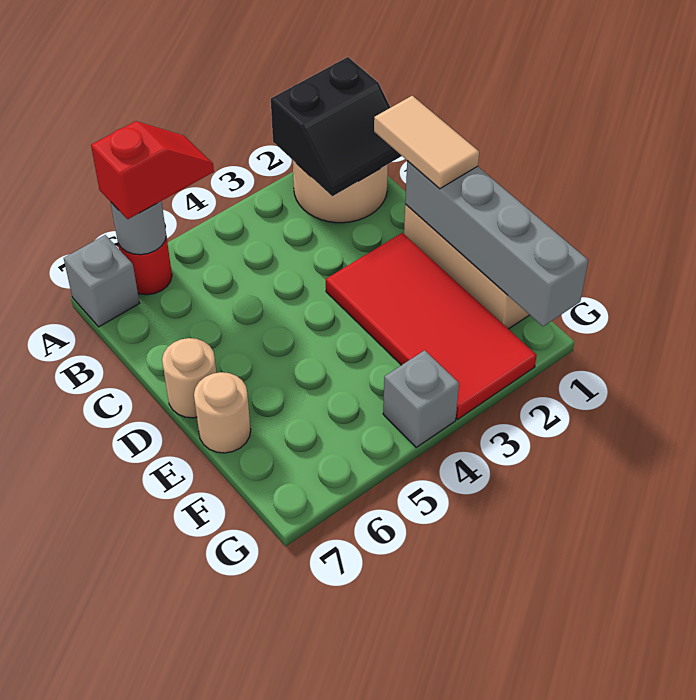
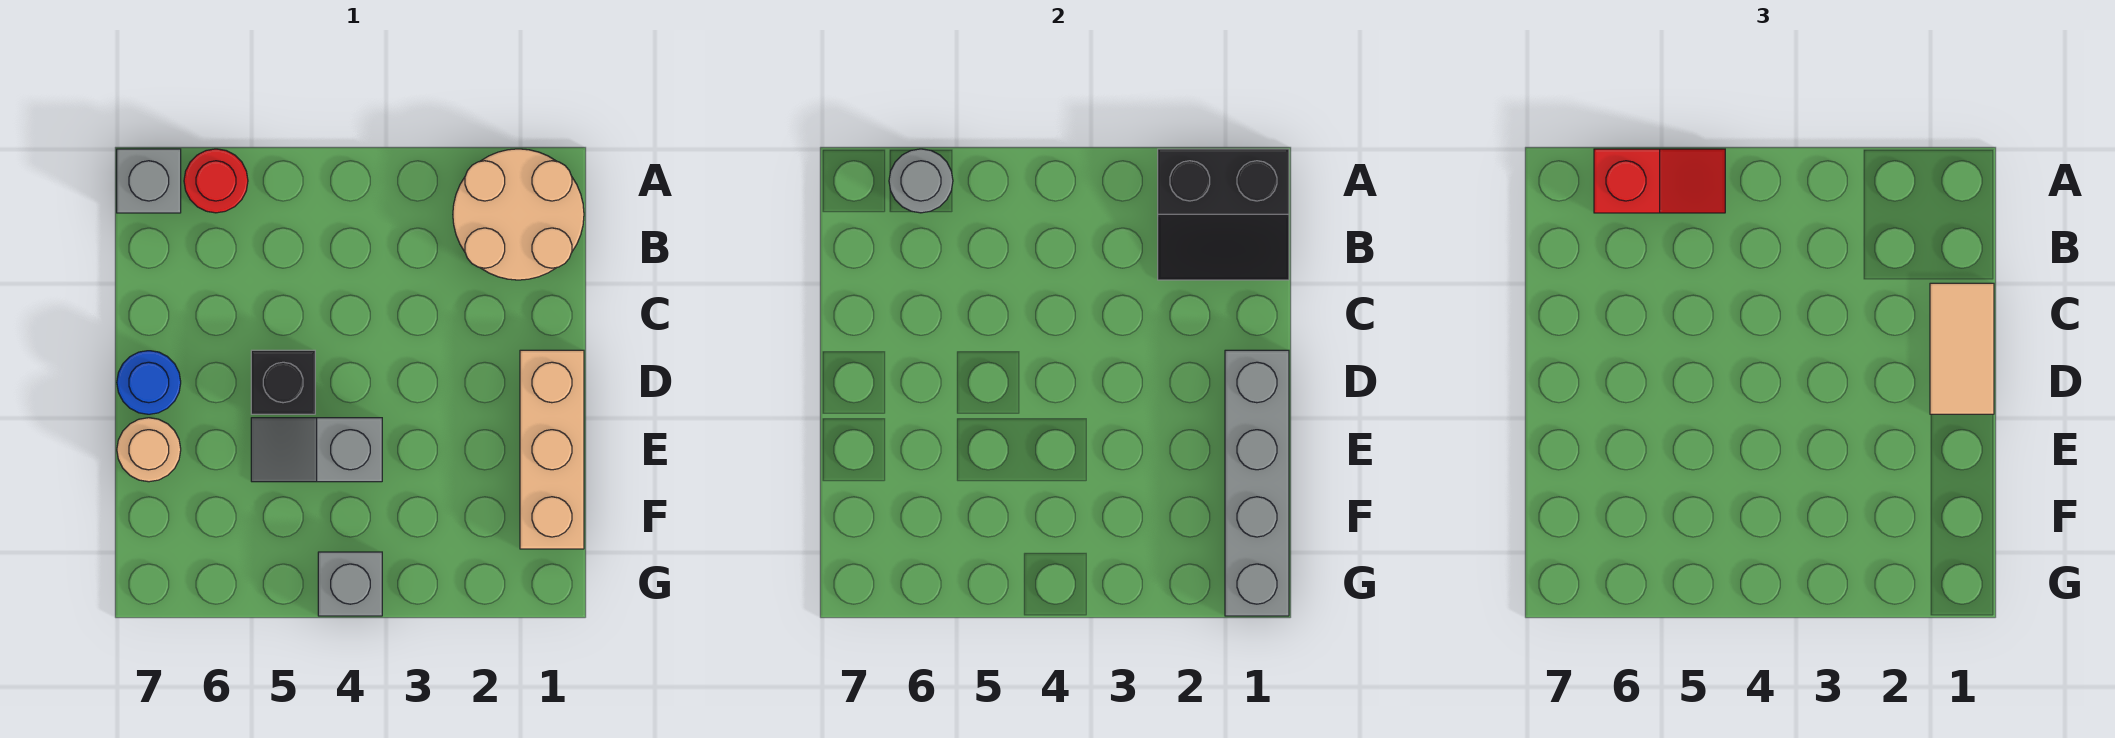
red tile D2:G3 level 1 -> none
none -> black brick D5 level 1
tan round brick D7 level 1 -> blue round brick D7 level 1
none -> grey slope E4:E5 level 1 top 4

